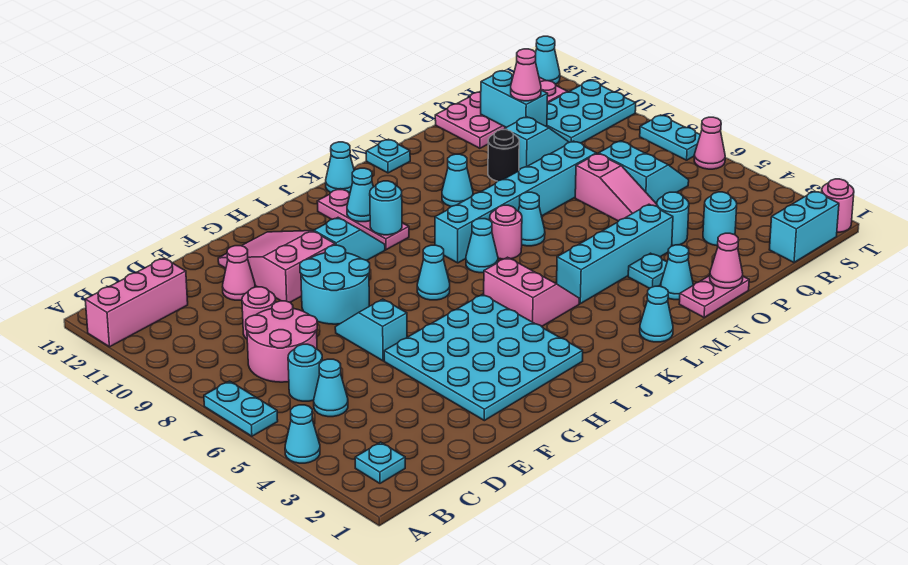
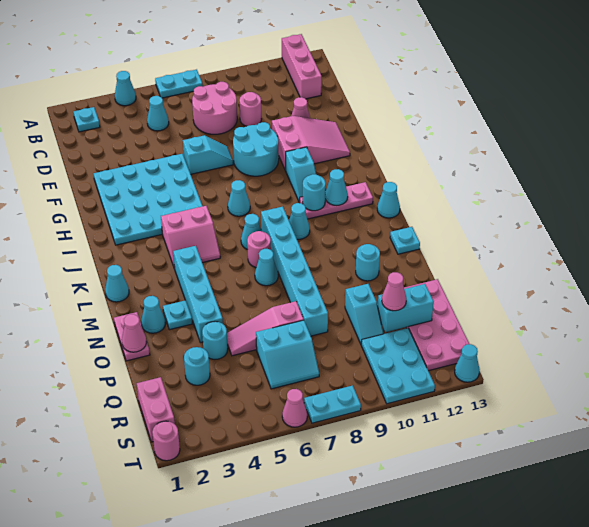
cyan round brick C6 level 1 -> cyan round brick N11 level 1
cyan cone M10 level 1 -> cyan cone K9 level 1
black round brick O10 level 1 -> none
cyan brick R1:S1 level 1 -> pink brick R1:S1 level 1

